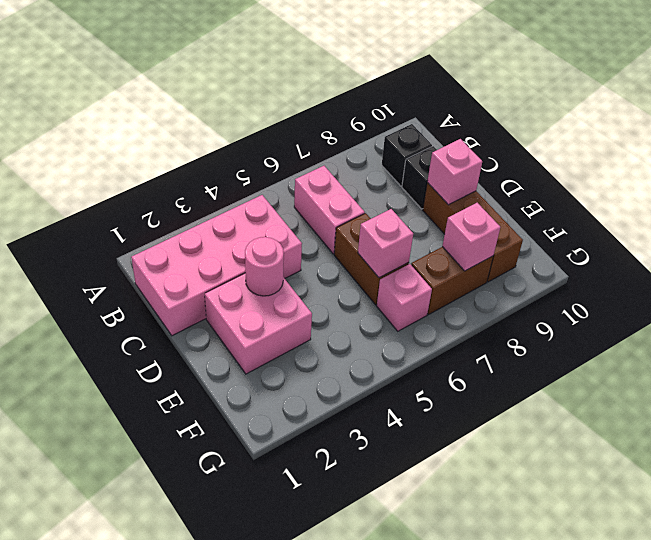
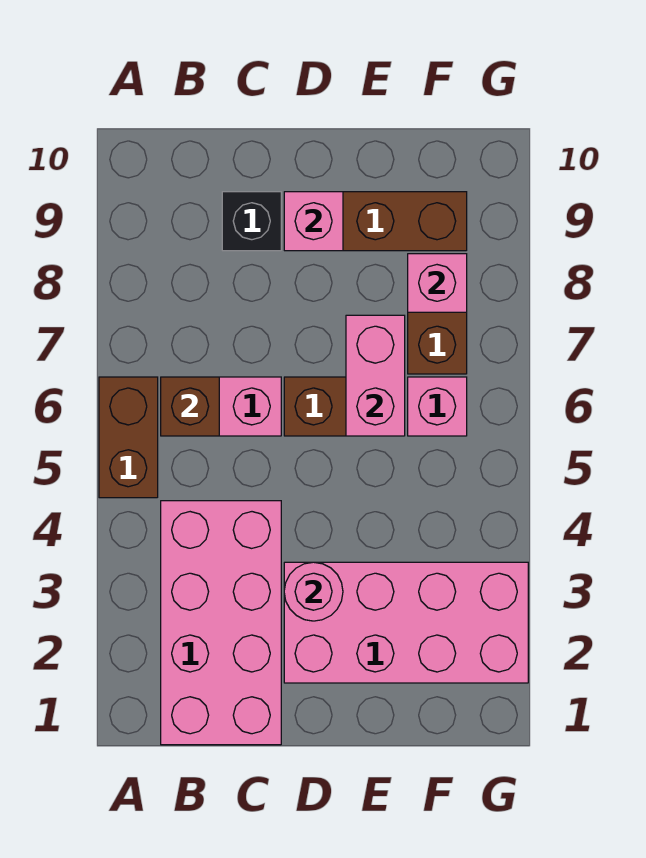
none -> brown brick A5:A6 level 1
none -> brown brick B6 level 2
black brick B9 level 1 -> none
pink brick D2:E3 level 1 -> pink brick D2:G3 level 1
pink brick E6 level 2 -> pink brick E6:E7 level 2

